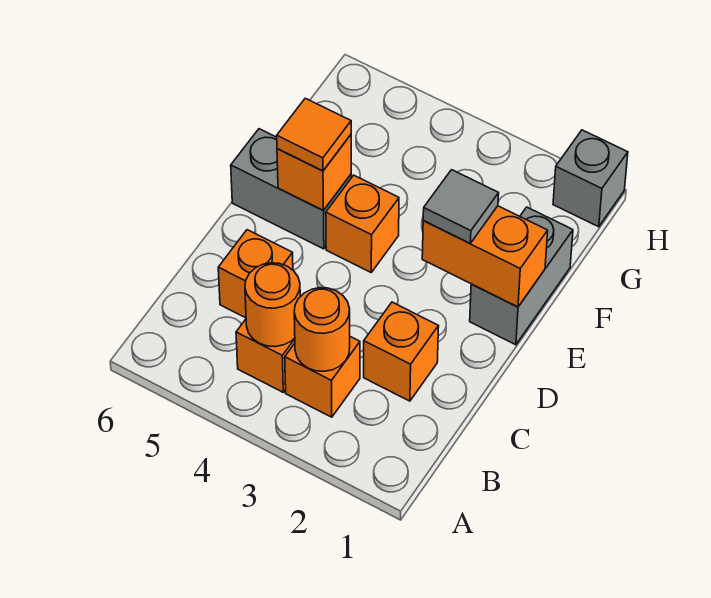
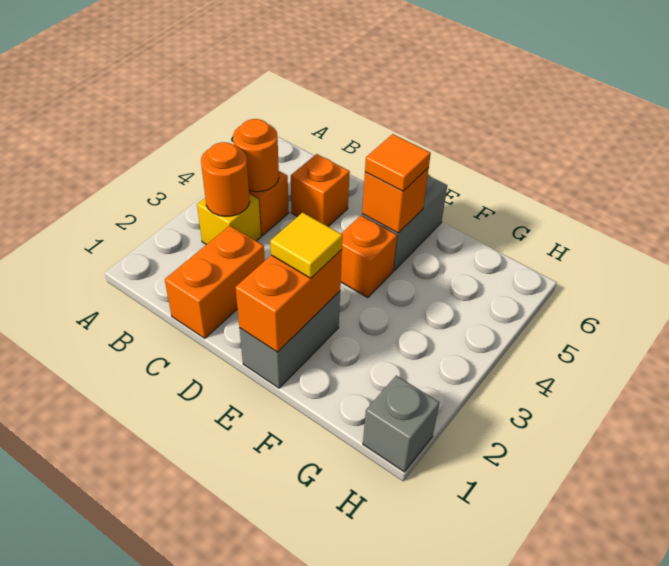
orange brick B3 level 1 -> yellow brick B3 level 1
orange brick C2 level 1 -> orange brick C1:C2 level 1
grey brick E1:F1 level 1 -> grey brick E1:E2 level 1
grey tile E2 level 3 -> yellow tile E2 level 3

